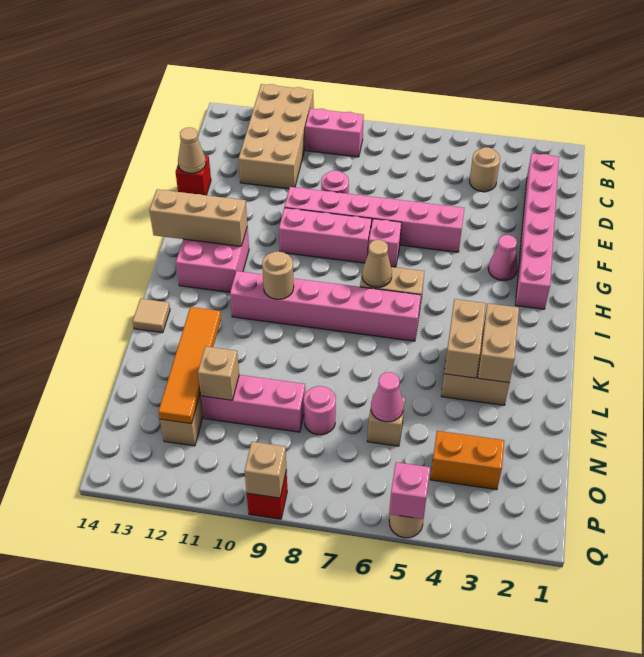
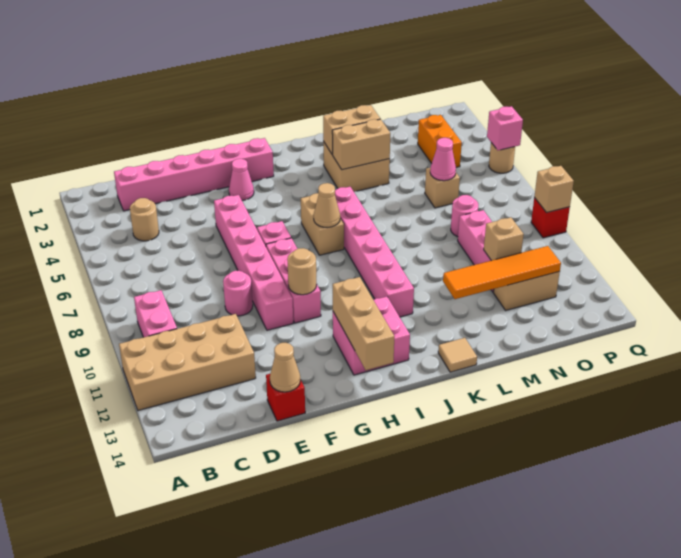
tan round brick J10 level 2 -> tan round brick G10 level 2

